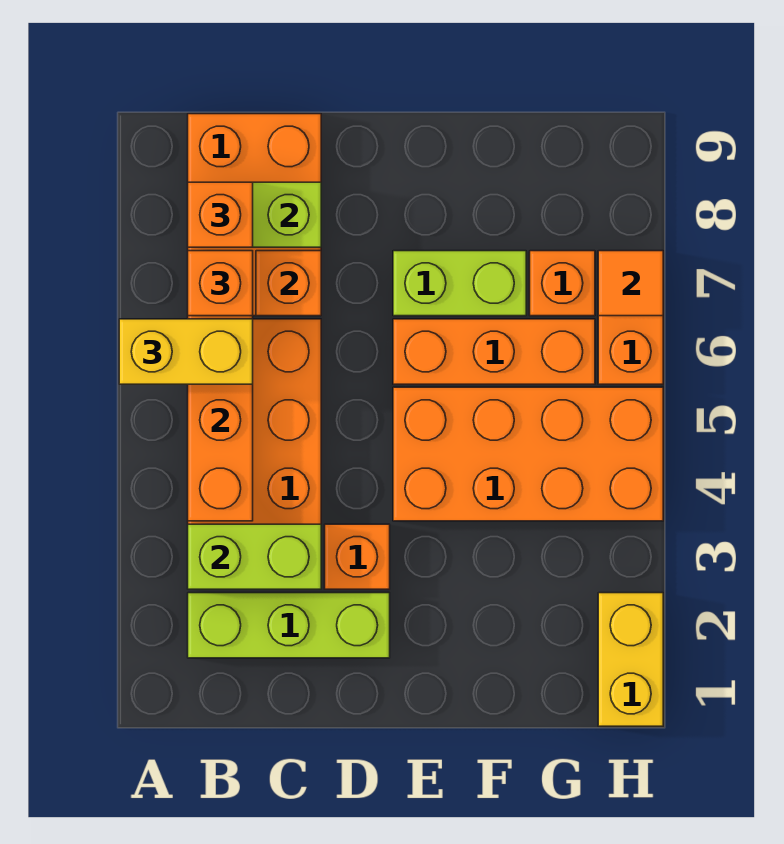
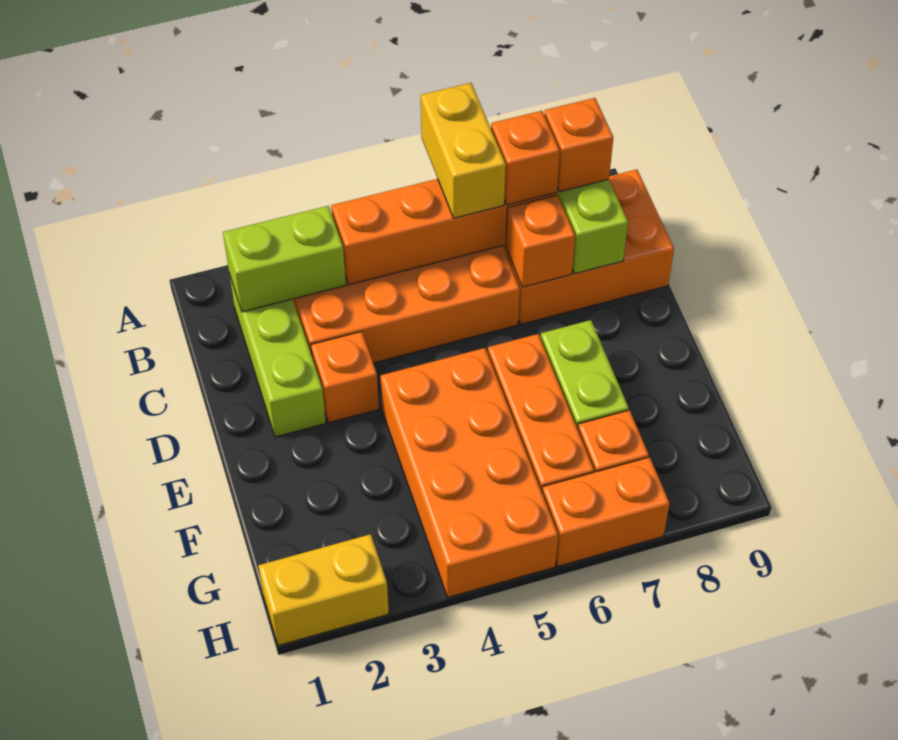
lime brick B3:C3 level 2 -> lime brick B2:B3 level 2
orange tile H7 level 2 -> none

